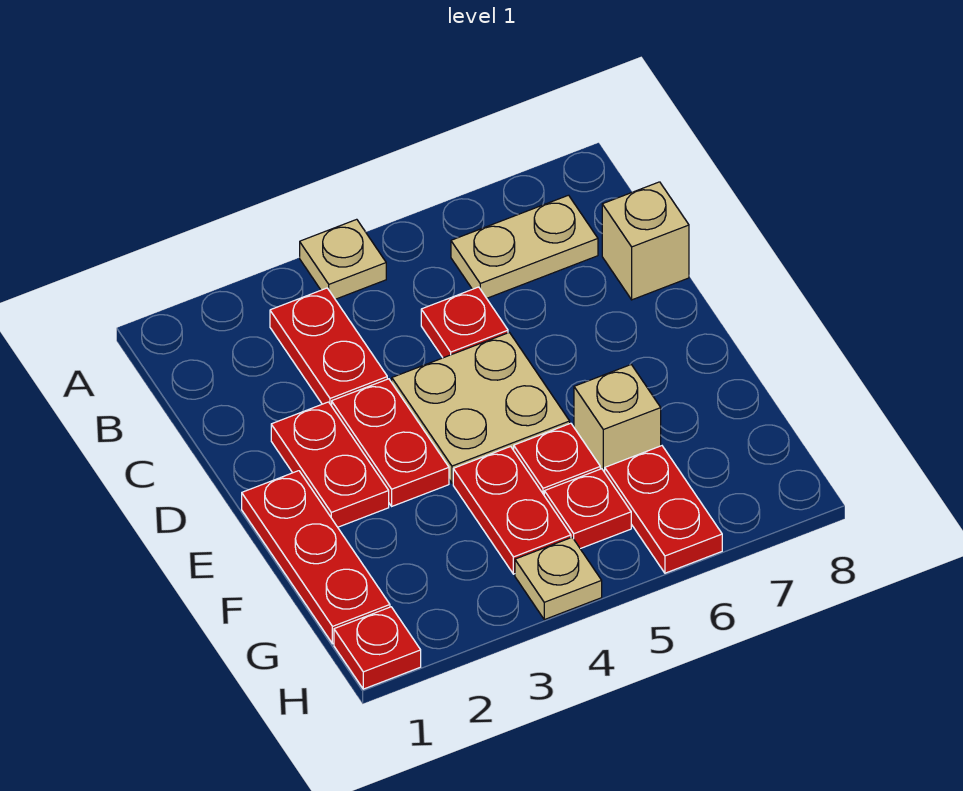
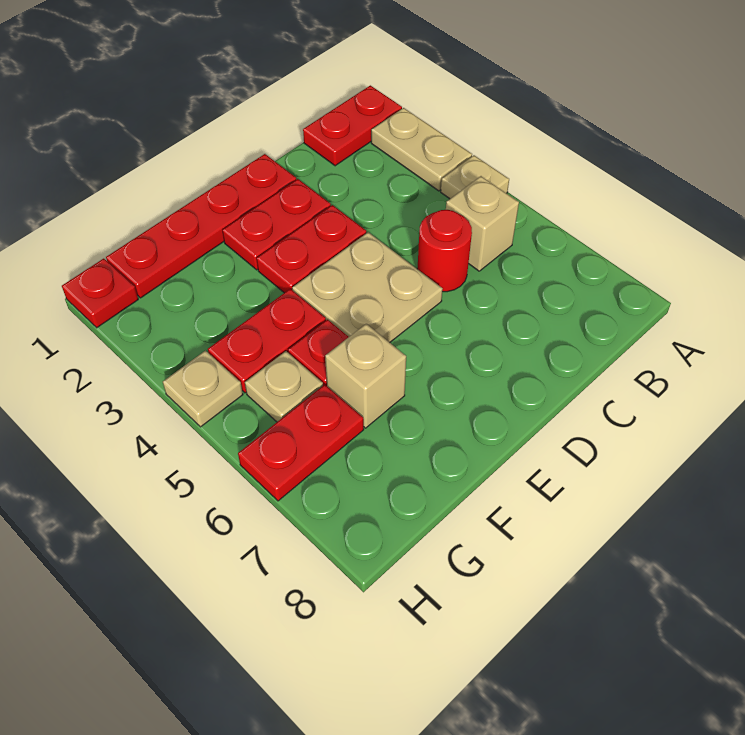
red plate B3:C3 level 1 -> red plate A1:B1 level 1
tan plate B6:B7 level 1 -> tan plate A2:A3 level 1
red plate C5 level 1 -> red round brick C5 level 1
tan brick C8 level 1 -> tan brick B5 level 1
red plate E1:G1 level 1 -> red plate D1:G1 level 1
red plate G5 level 1 -> tan plate G5 level 1

